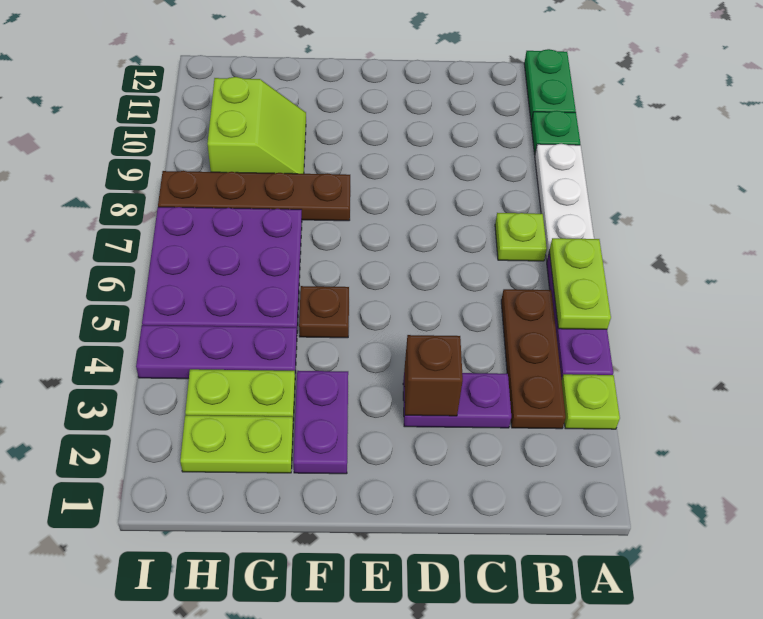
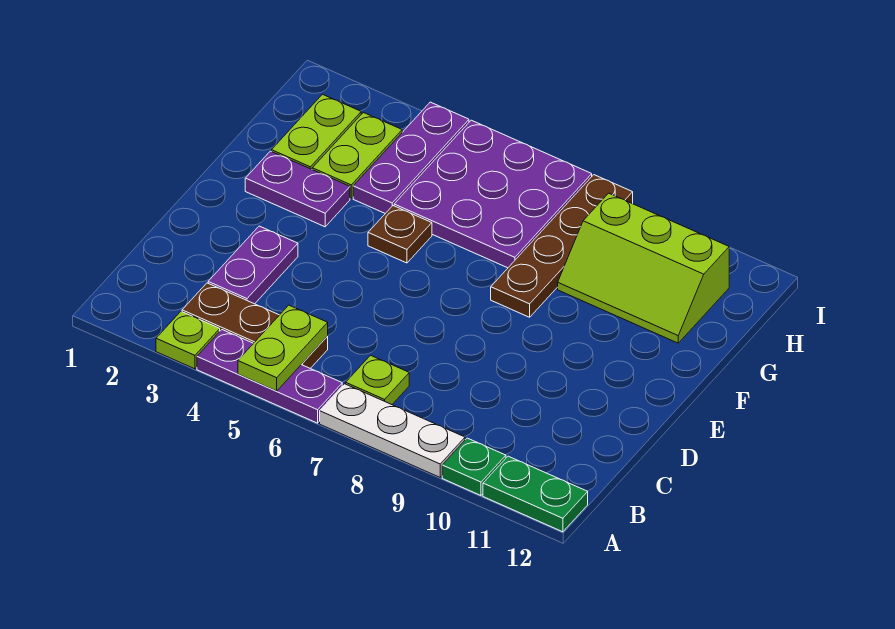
lime plate A5:A6 level 2 -> lime plate A5:B5 level 2
brown brick D3 level 2 -> none
lime slope G9:H10 level 1 top H -> lime slope G9:H11 level 1 top H

